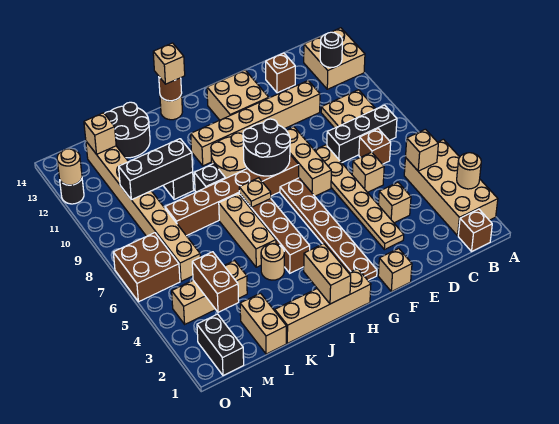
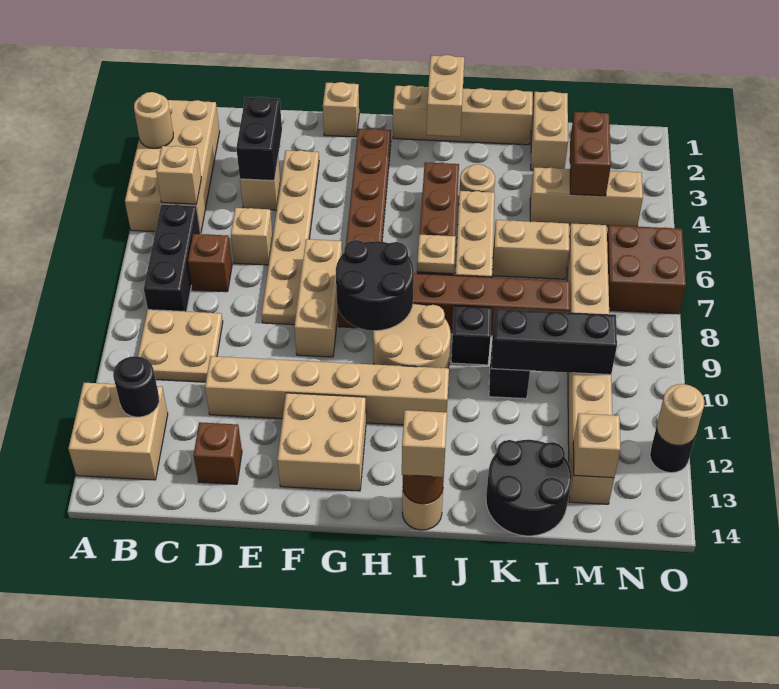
brown brick B1 level 1 -> none
black brick B8:D8 level 1 -> black brick B6:B8 level 1
none -> tan brick K6:L6 level 1
black brick N1:N2 level 1 -> black brick D3:D4 level 2

